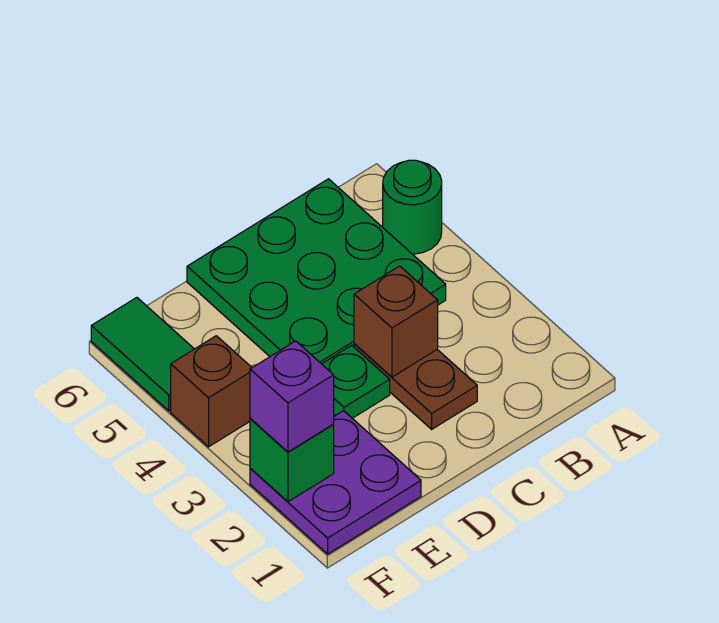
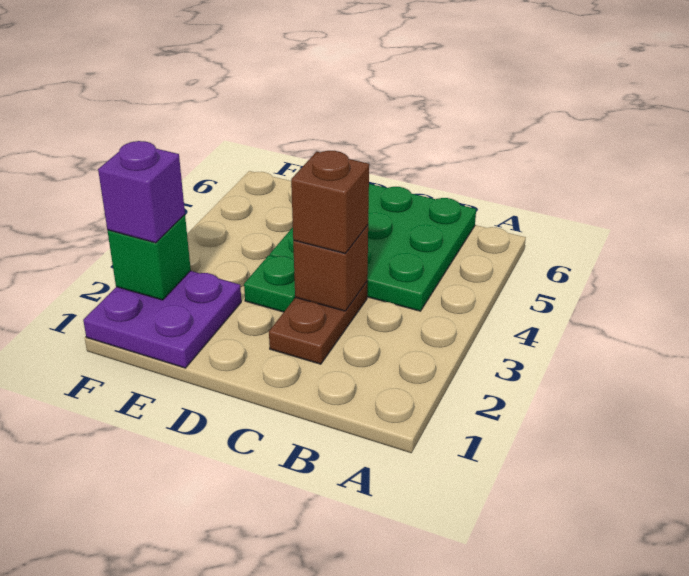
green round brick A5 level 1 -> none
brown brick F4 level 1 -> brown brick C3 level 3
green tile F5:F6 level 1 -> none

